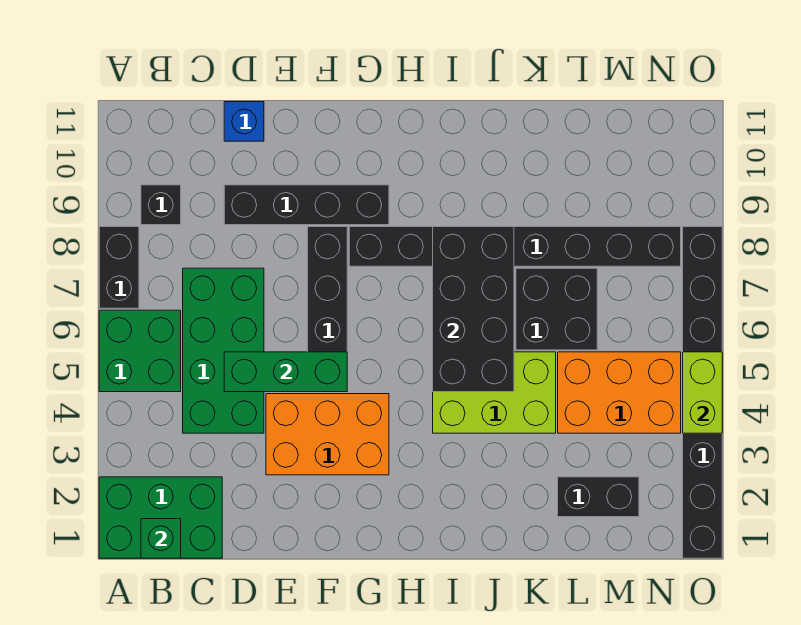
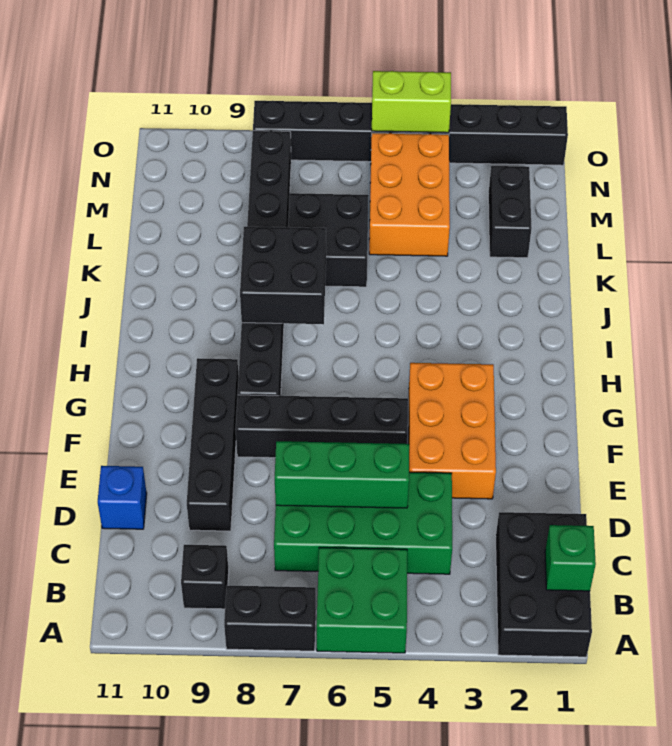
green brick A1:C2 level 1 -> black brick A1:C2 level 1
green brick D5:F5 level 2 -> green brick D5:D7 level 2
lime brick I4:K5 level 1 -> none
black brick I5:J8 level 2 -> black brick I7:J8 level 2

